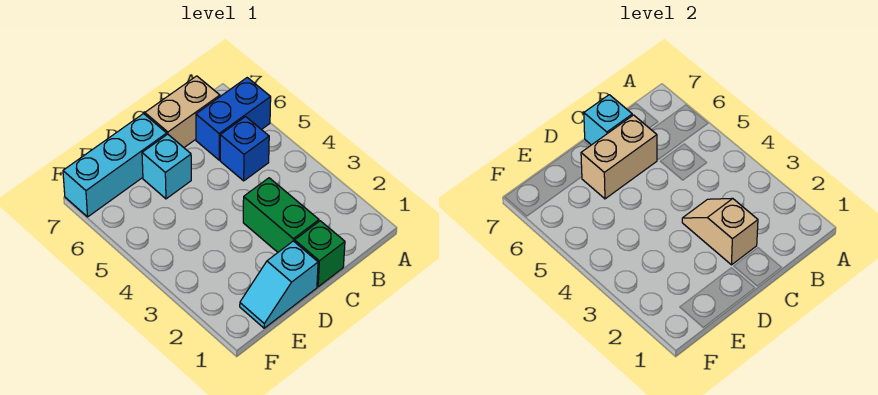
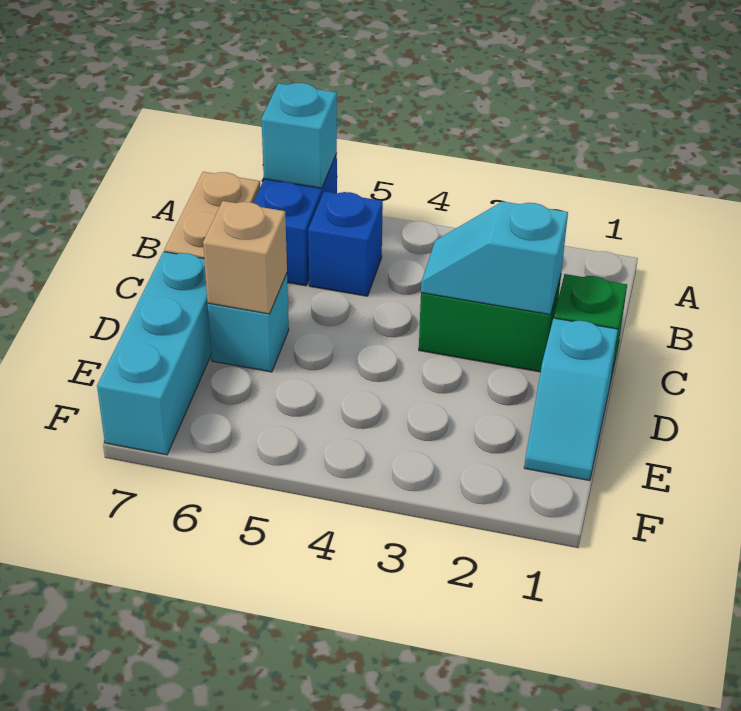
tan slope C2:C3 level 2 top 2 -> cyan slope C2:C3 level 2 top 2
tan brick C6:D6 level 2 -> tan brick D6 level 2
cyan brick C7 level 2 -> cyan brick A6 level 2

